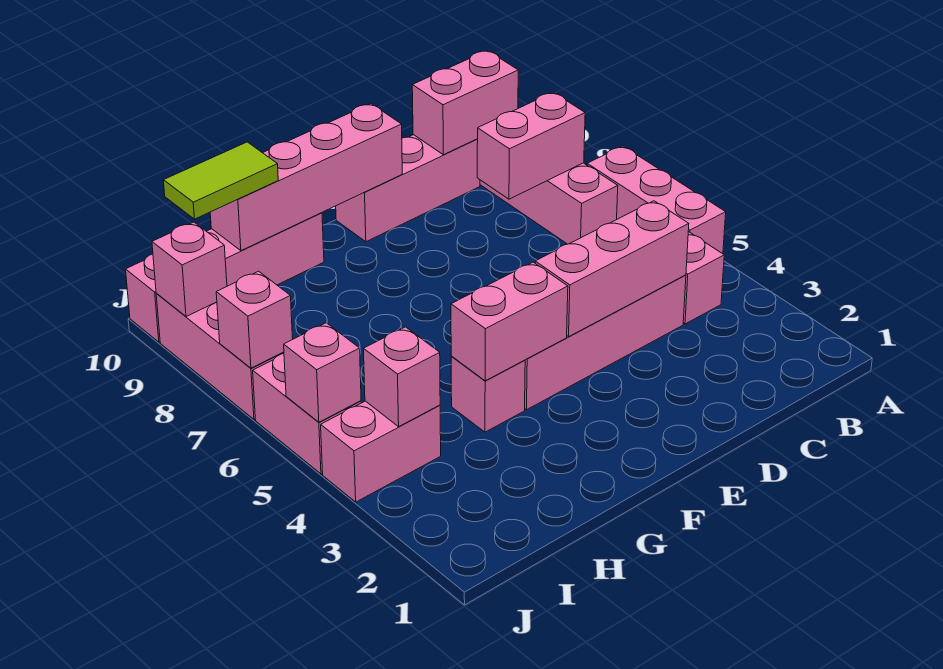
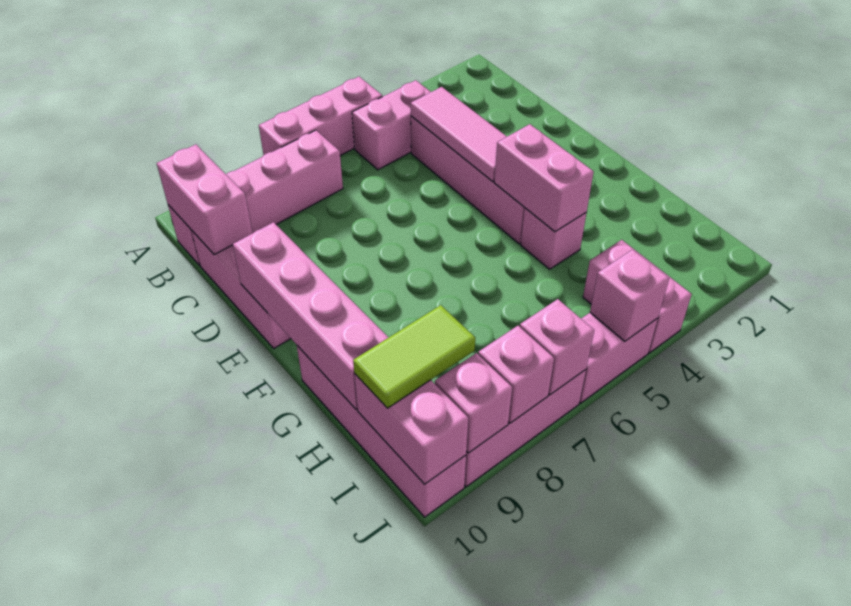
pink brick B8:C8 level 2 -> pink brick I10:J10 level 2
pink brick C4:E4 level 2 -> pink tile C4:E4 level 2
lime tile H10:I10 level 3 -> lime tile I9:I10 level 3
pink brick I4 level 2 -> pink brick J8 level 2

